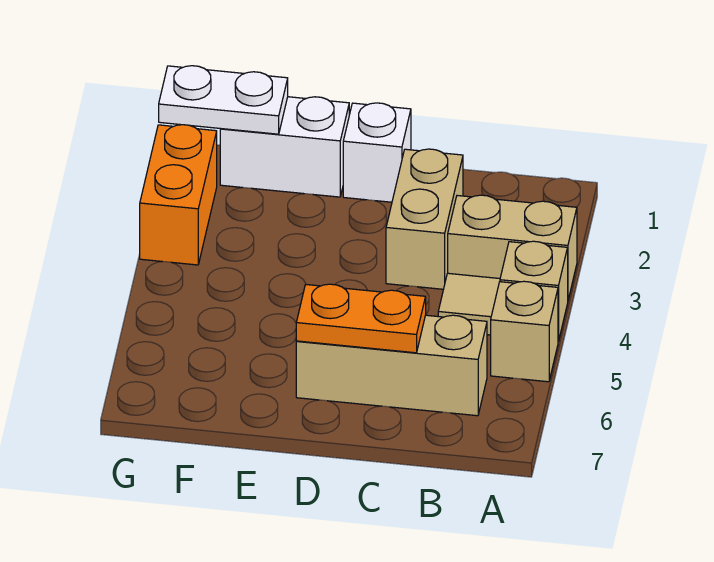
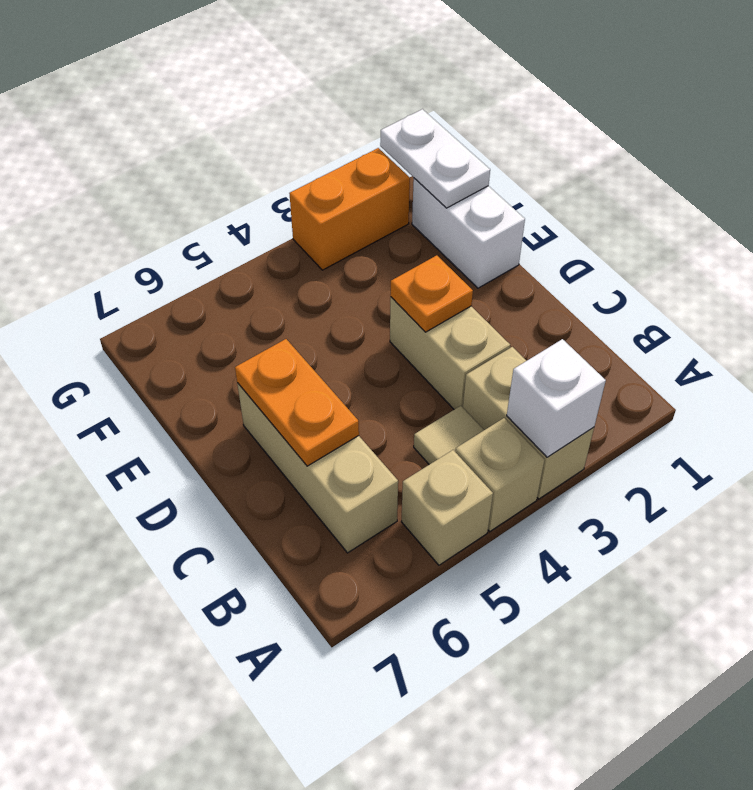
tan brick C2:C3 level 1 -> tan brick C3:D3 level 1
white brick D1 level 1 -> white brick A3 level 2
none -> orange plate D3 level 2

